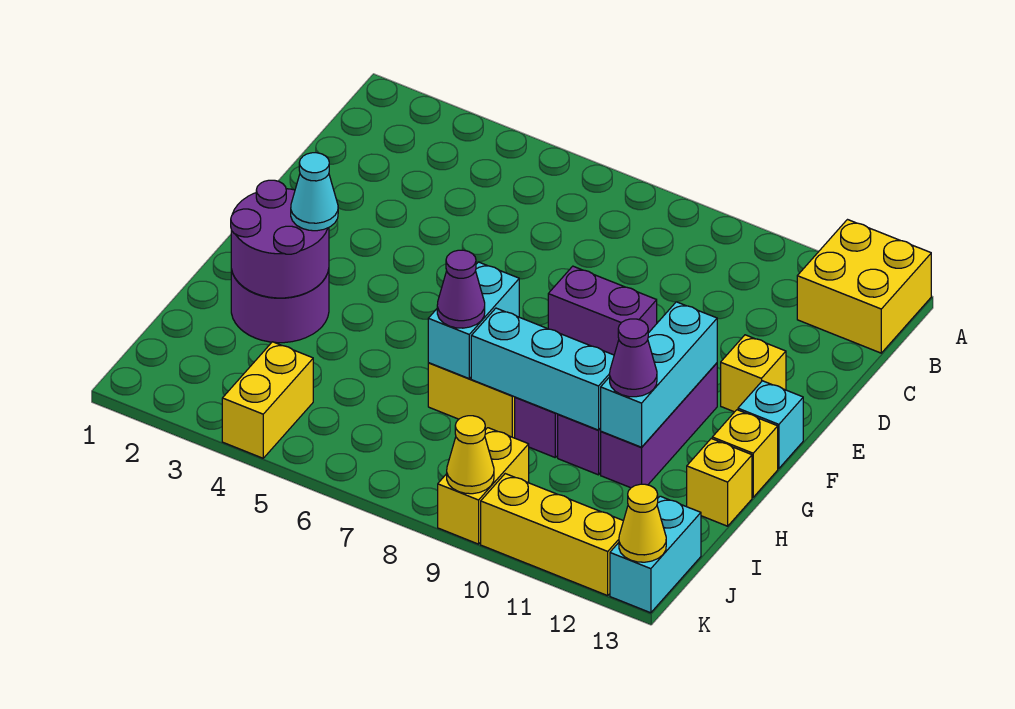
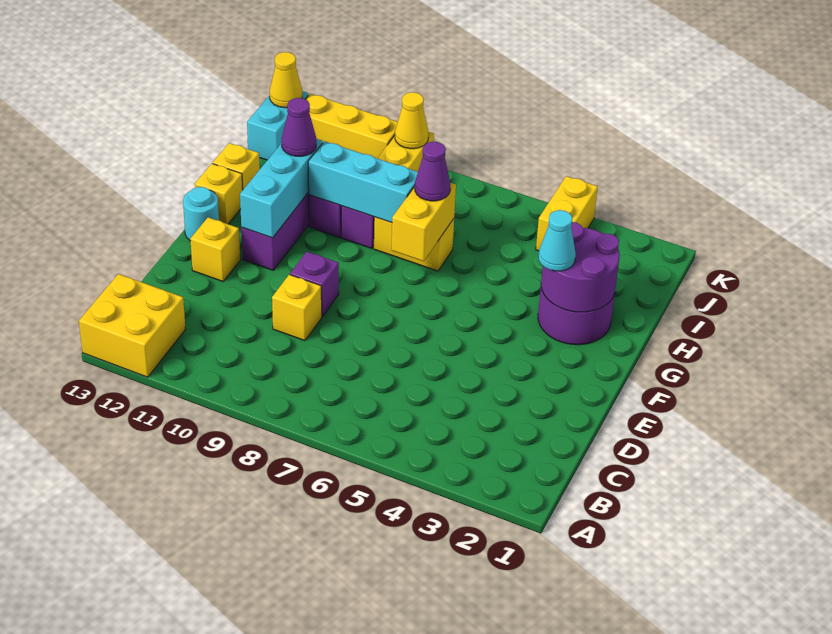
none -> yellow brick D9 level 1
purple brick E8:E9 level 1 -> purple brick E9 level 1
cyan brick F13 level 1 -> cyan round brick F13 level 1
cyan brick G7:H7 level 2 -> yellow brick G7:H7 level 2

